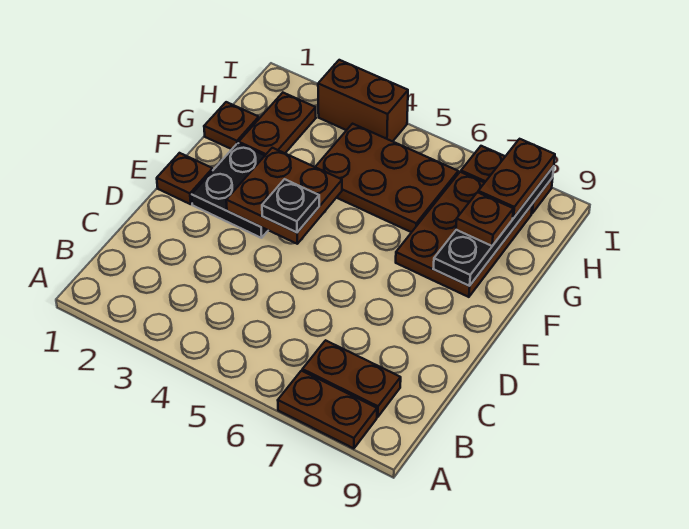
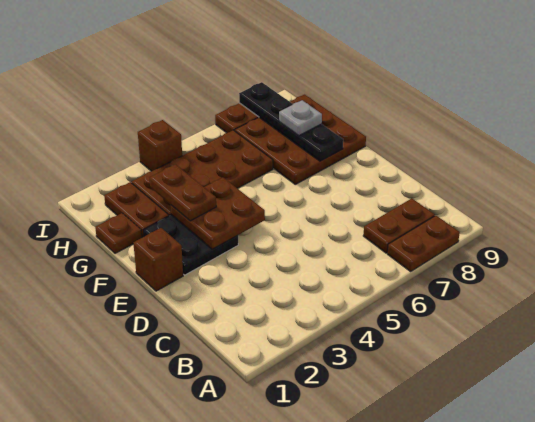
brown plate E1 level 1 -> brown brick E1 level 1
black plate E4 level 3 -> none
brown plate F7:H8 level 1 -> brown plate F7:H9 level 1
brown plate G4:H6 level 1 -> brown plate G3:H6 level 1
brown plate G8 level 3 -> grey plate G8 level 3
brown plate H8:I8 level 3 -> brown plate F3:G3 level 3
brown brick I3:I4 level 1 -> brown brick I4 level 1

